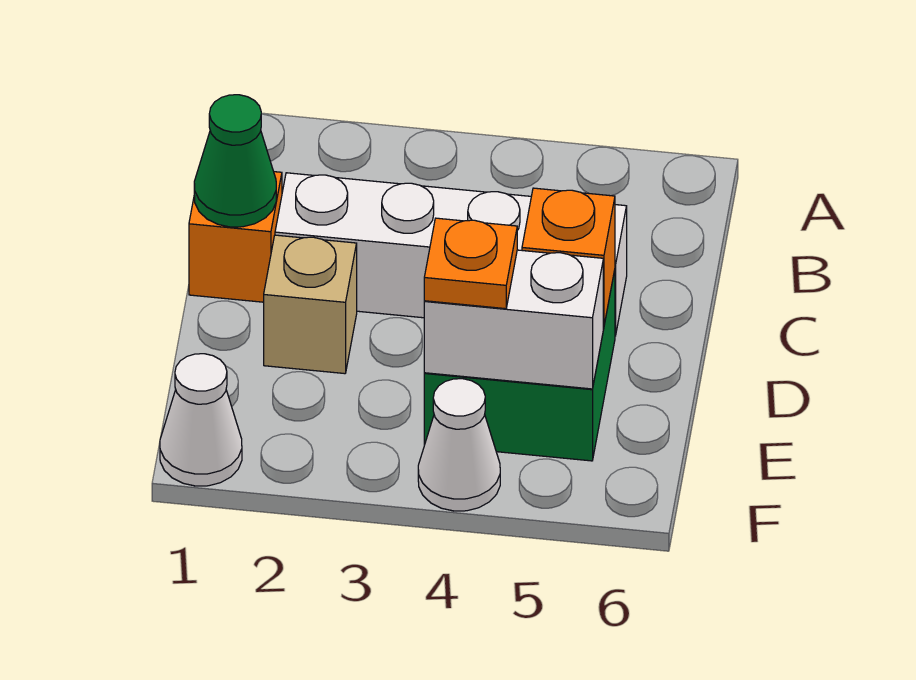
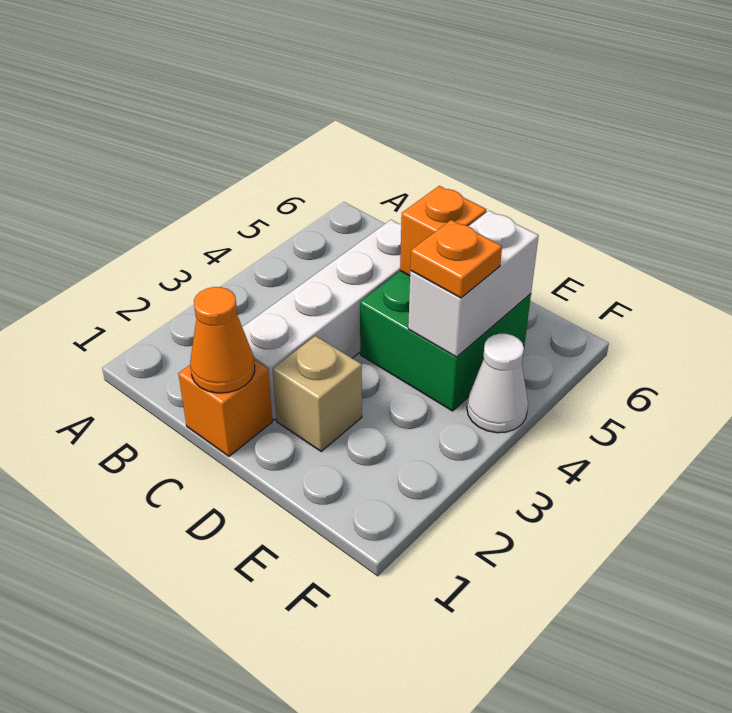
green cone C1 level 2 -> orange cone C1 level 2
white cone F1 level 1 -> none

